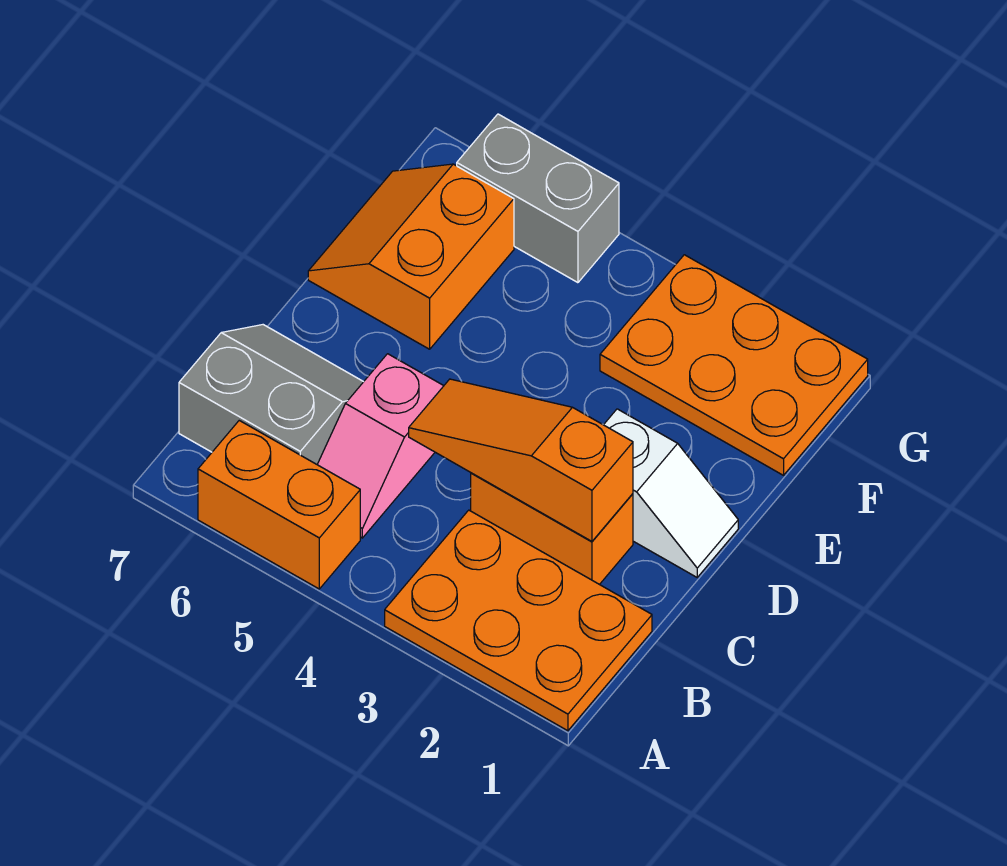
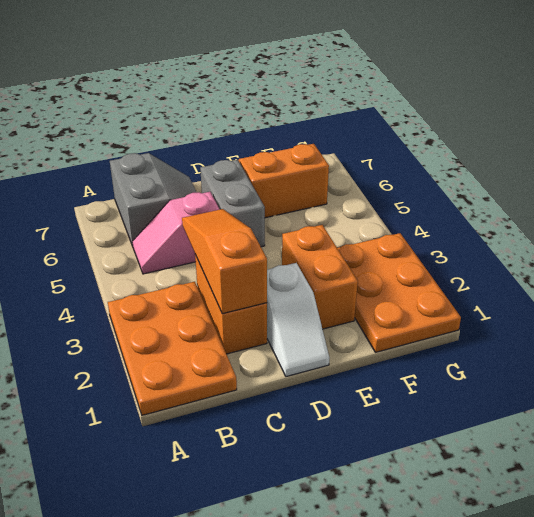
orange brick A5:A6 level 1 -> orange brick E2:E3 level 1
grey brick G5:G6 level 1 -> grey brick D5:D6 level 1

